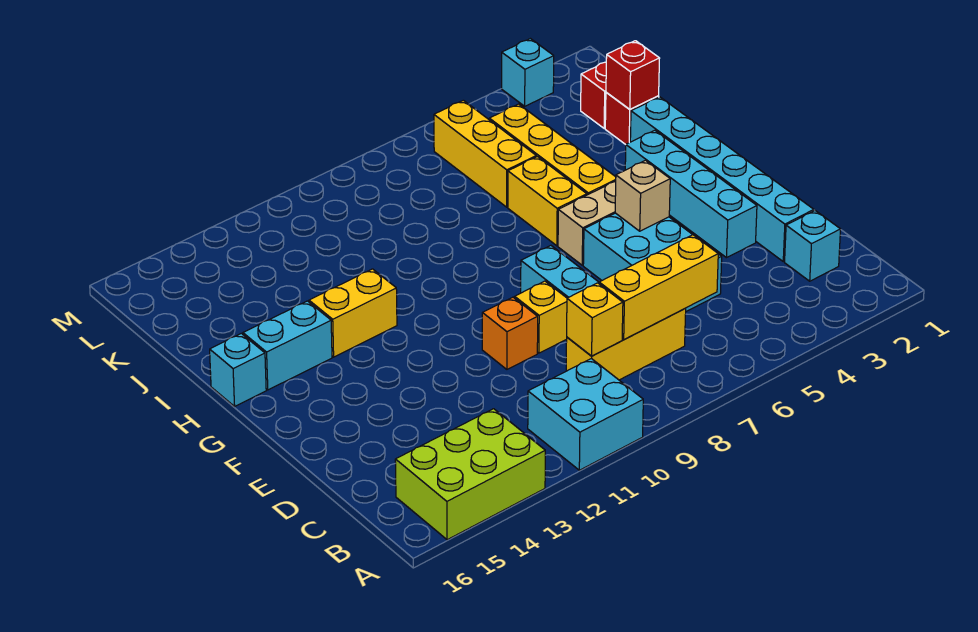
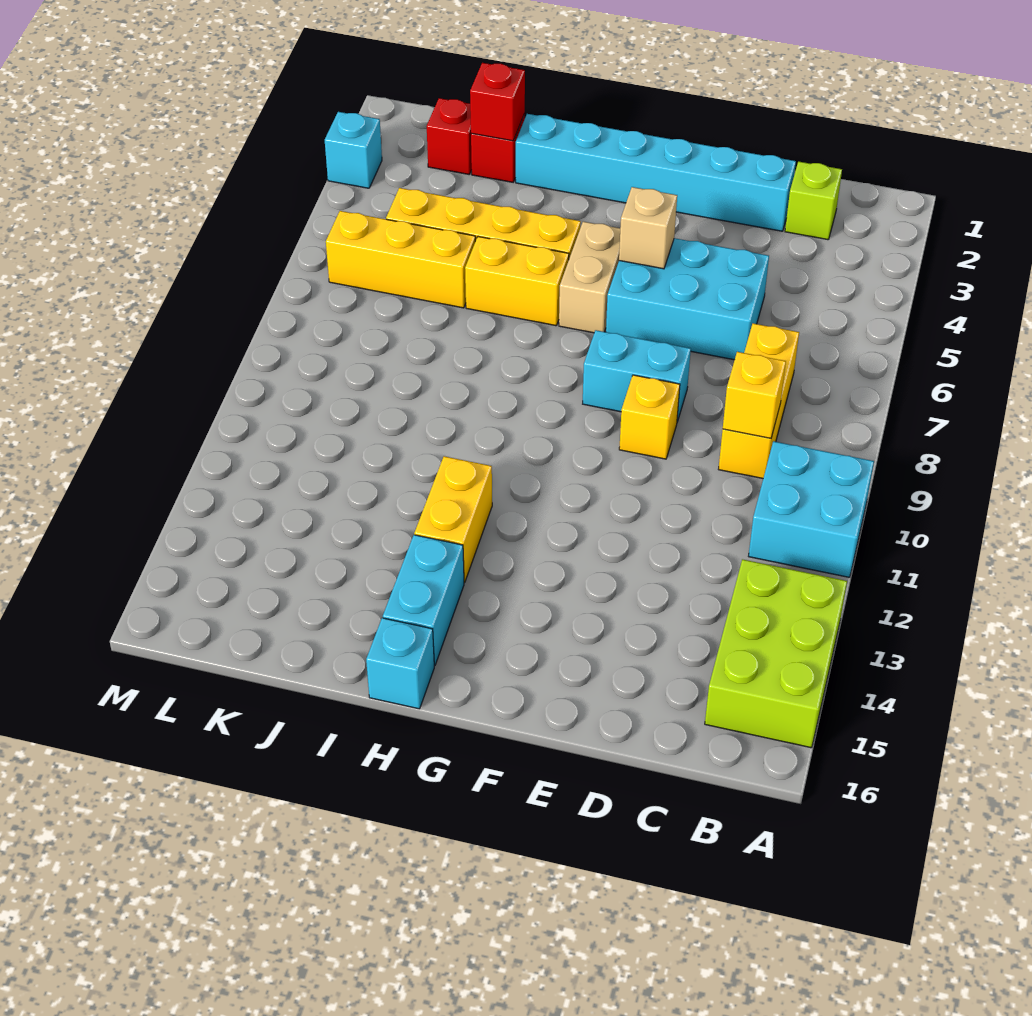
cyan brick C2 level 1 -> lime brick C2 level 1
yellow brick C6:C8 level 2 -> none
cyan brick E3:H3 level 1 -> none
orange brick E10 level 1 -> none

